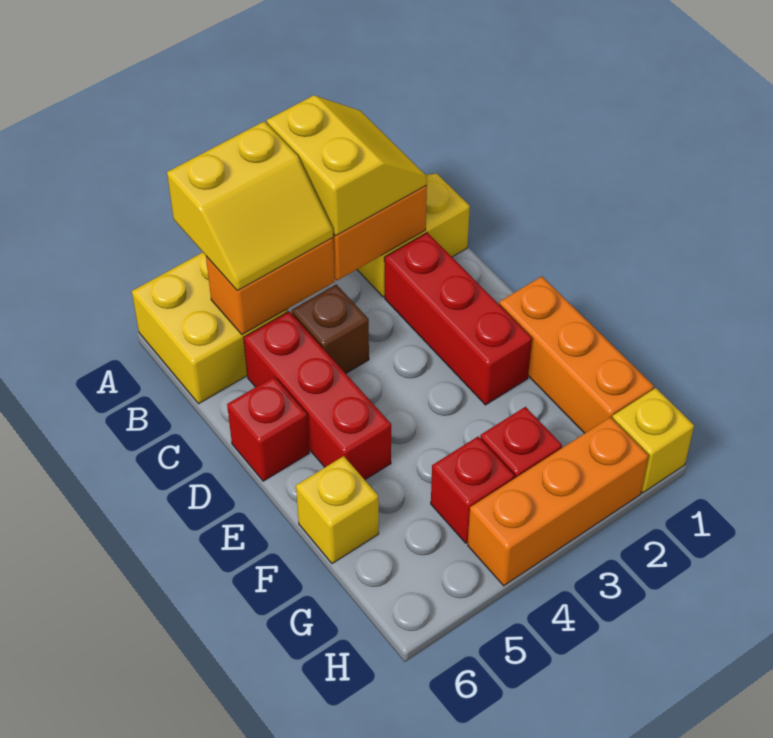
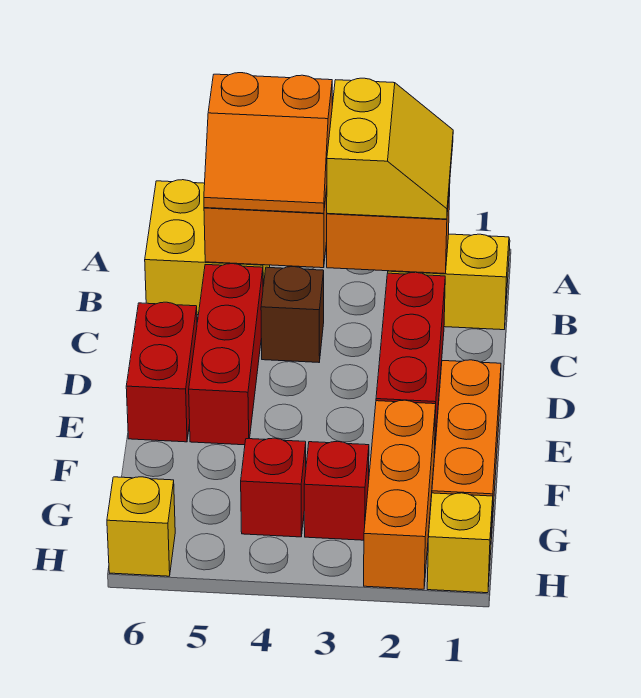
yellow slope A4:B5 level 3 top A -> orange slope A4:B5 level 3 top A
red brick D6 level 1 -> red brick D6:E6 level 1
yellow brick F6 level 1 -> yellow brick H6 level 1
orange brick H2:H4 level 1 -> orange brick F2:H2 level 1

